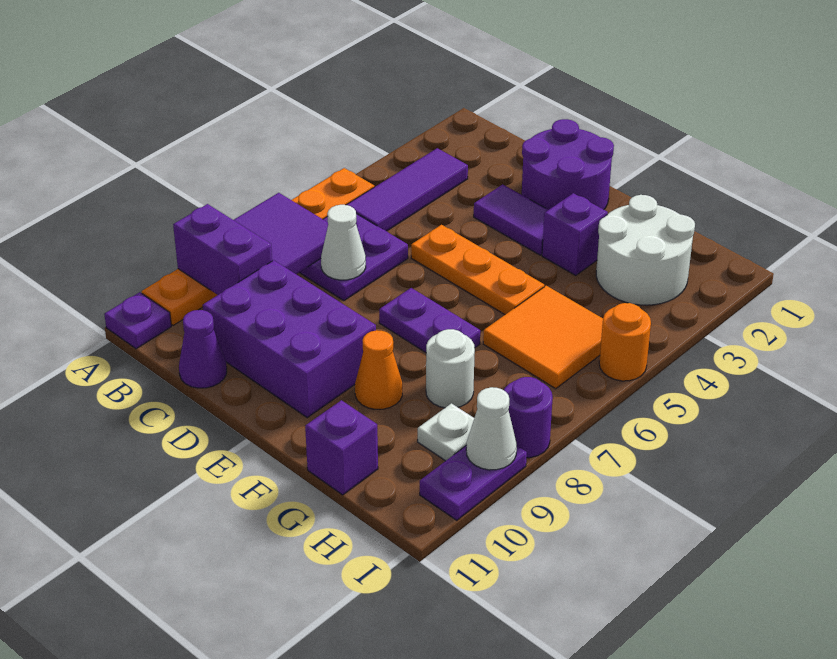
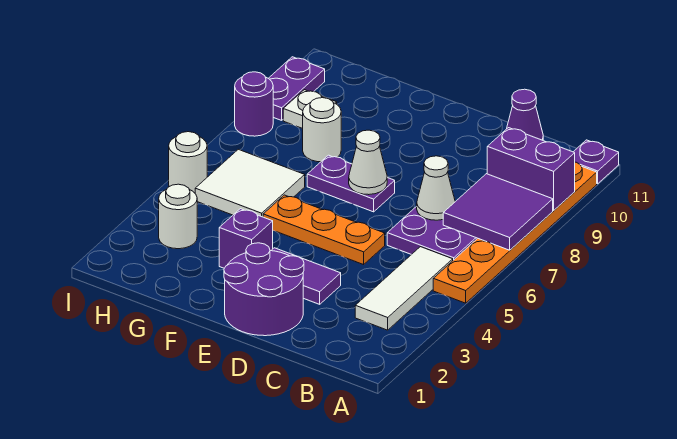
purple tile B3:B5 level 1 -> white tile B3:B5 level 1
purple brick C9:E10 level 1 -> none
orange cone F9 level 1 -> none
white round brick G2:H3 level 1 -> white round brick H3 level 1
orange tile G5:H6 level 1 -> white tile G5:H6 level 1
purple brick G11 level 1 -> none
orange round brick I5 level 1 -> white round brick I5 level 1
white cone I9 level 2 -> white cone E7 level 2

